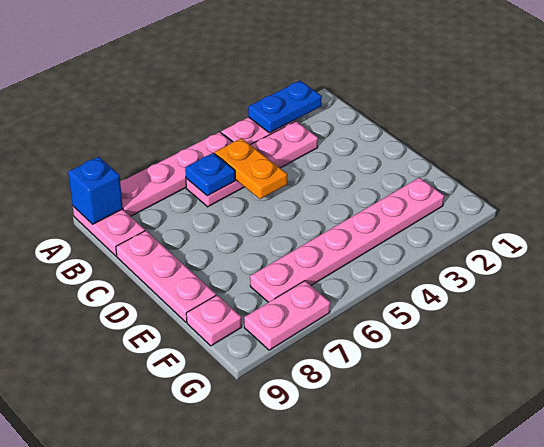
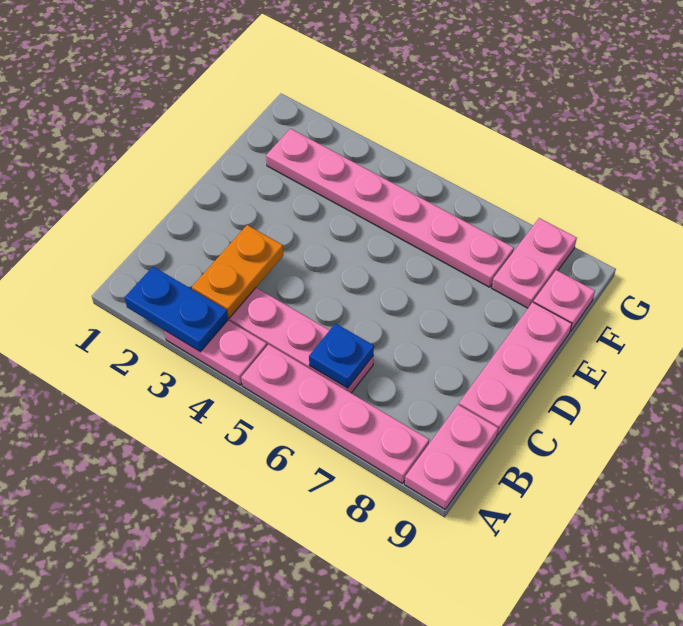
blue brick A9 level 2 -> none
orange plate B5:C5 level 2 -> orange plate B3:C3 level 2
pink plate G7:G8 level 1 -> pink plate F8:G8 level 1

